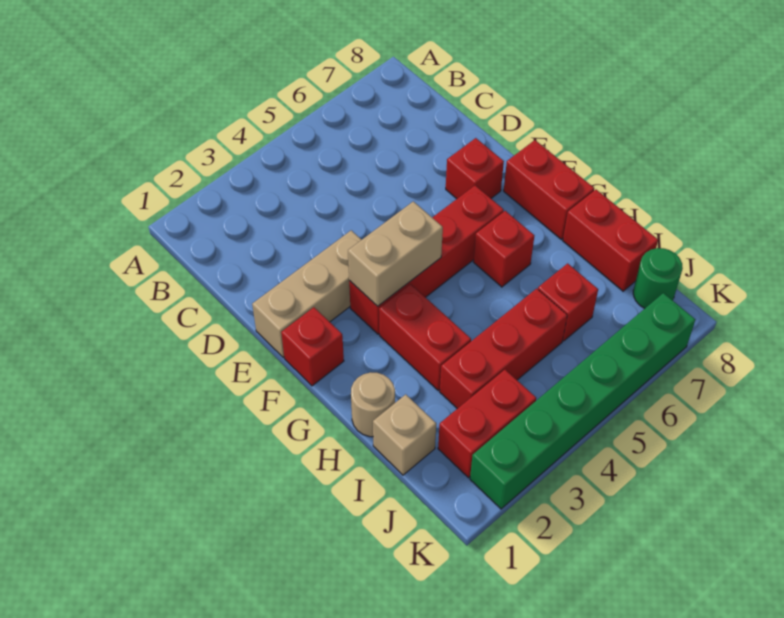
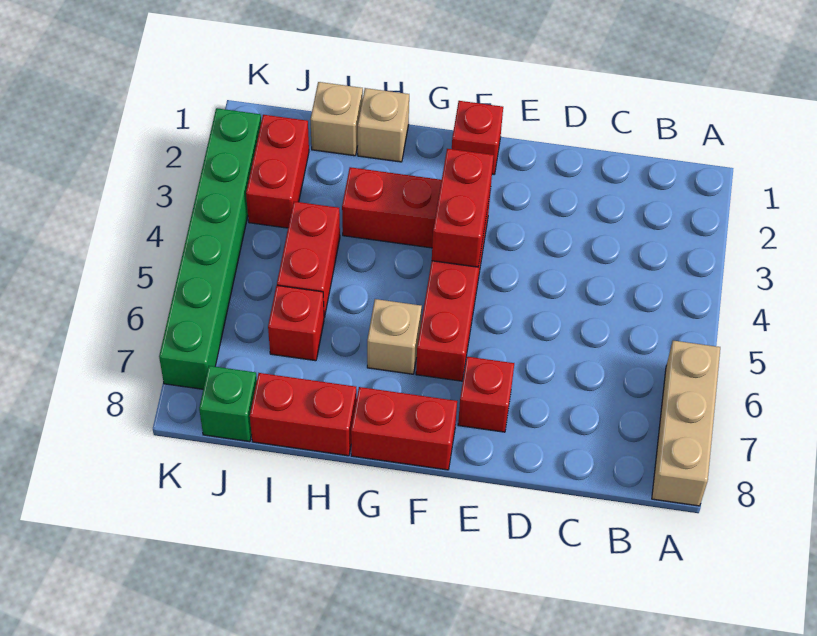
tan brick E1:E3 level 1 -> tan brick A6:A8 level 1
tan brick F3:F4 level 2 -> red brick F3:F4 level 2
red brick G6 level 1 -> tan brick G6 level 1
tan round brick H1 level 1 -> tan brick H1 level 1
red brick I3:I5 level 1 -> red brick I4:I5 level 1
green round brick J8 level 1 -> green brick J8 level 1

